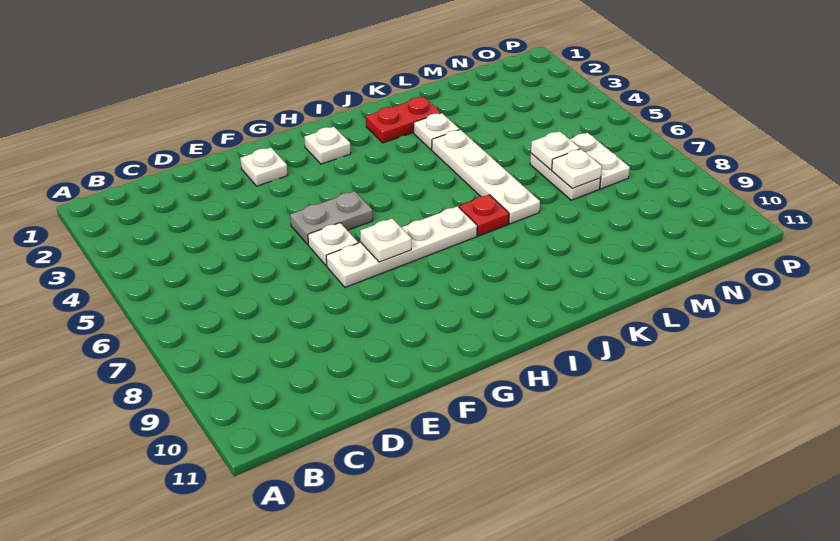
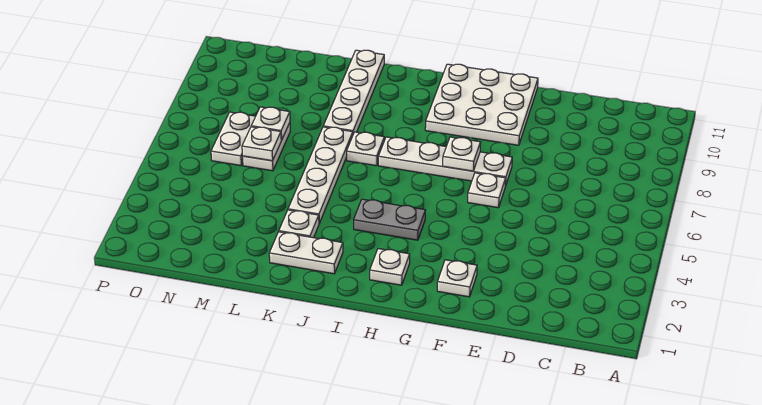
grey plate F5:G5 level 1 -> grey plate H4:I4 level 1
none -> white plate F9:H11 level 1
red plate J2:K2 level 1 -> white plate J2:K2 level 1
red plate J7 level 1 -> white plate J7 level 1
none -> white plate K8:K11 level 1

